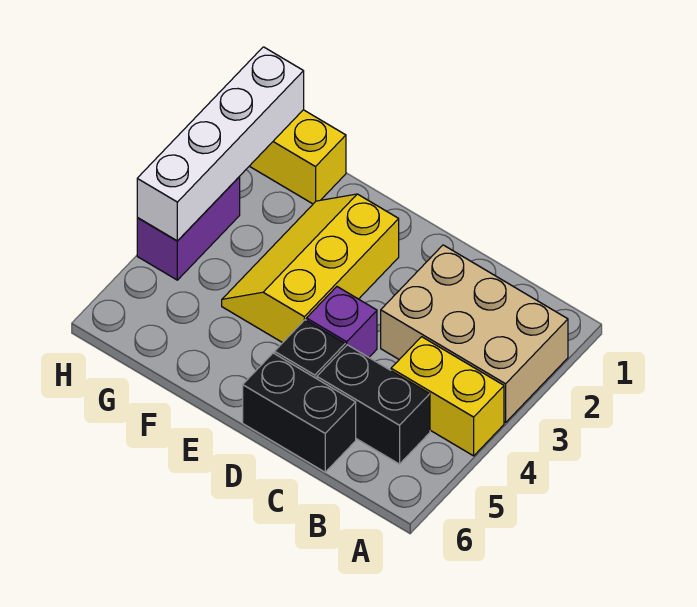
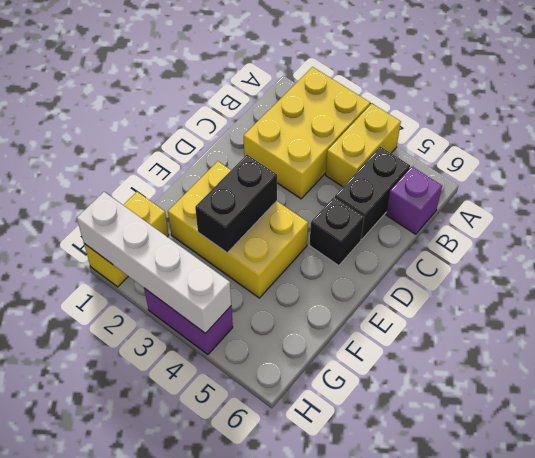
tan brick A2:C3 level 1 -> yellow brick A2:C3 level 1
black brick C6:D6 level 1 -> black brick E3:F3 level 2
purple brick D4 level 1 -> purple brick B6 level 1
yellow slope E2:F4 level 1 top E -> yellow brick E2:F4 level 1

